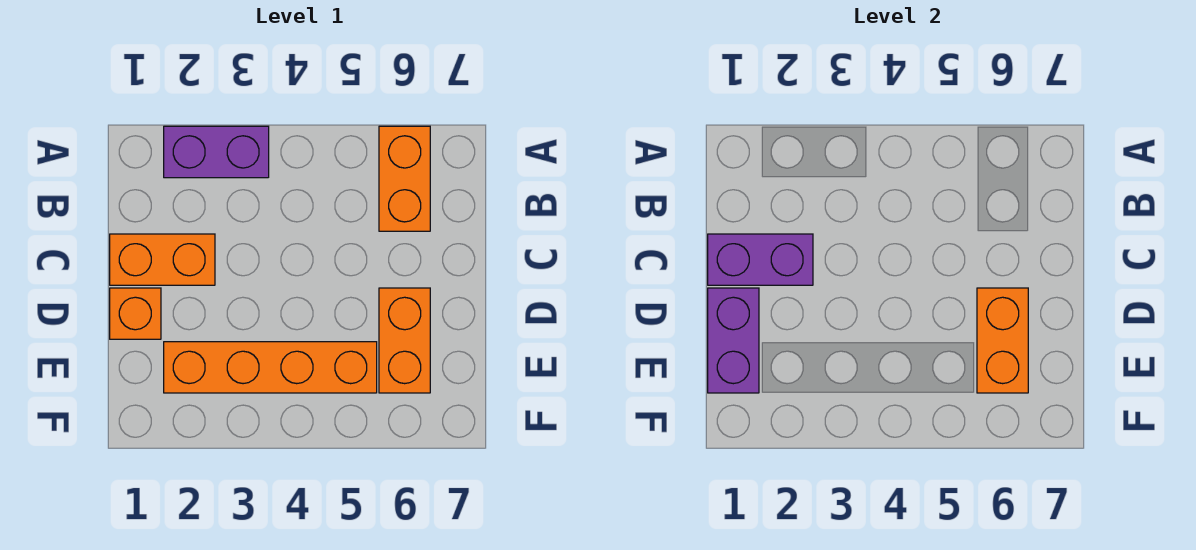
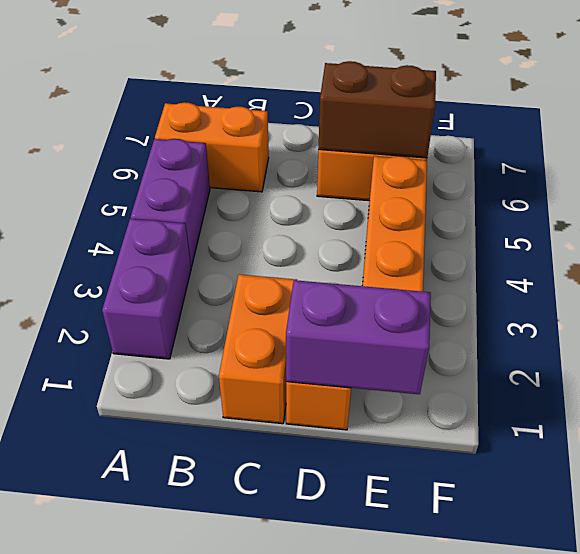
purple brick C1:C2 level 2 -> purple brick A4:A5 level 1
orange brick D6:E6 level 2 -> brown brick D6:E6 level 2

